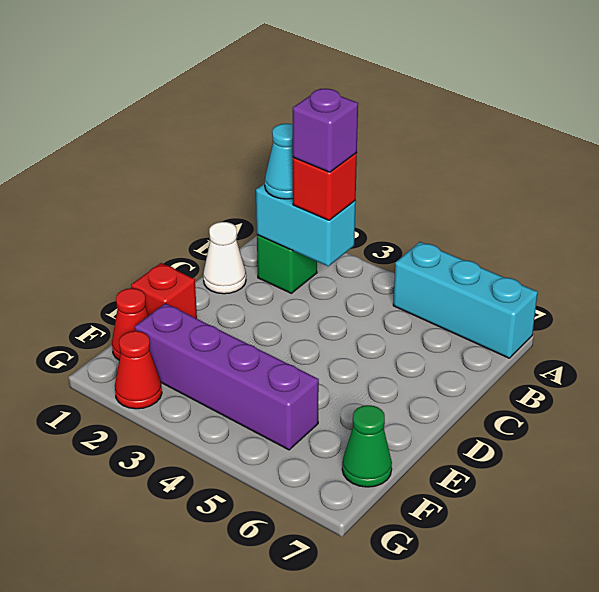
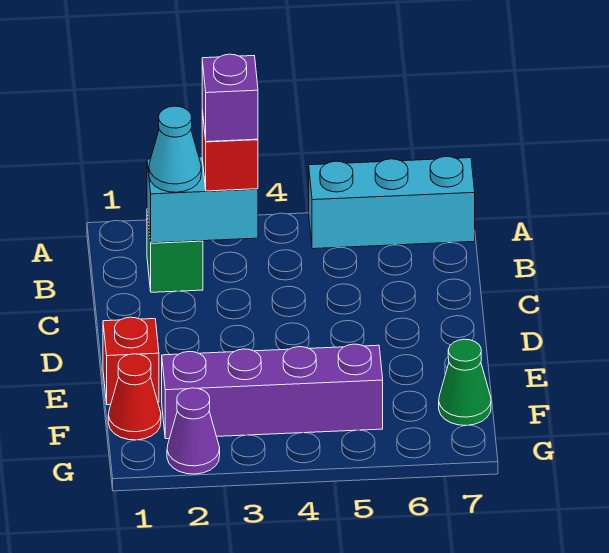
white cone C1 level 1 -> none
red cone G2 level 1 -> purple cone G2 level 1

